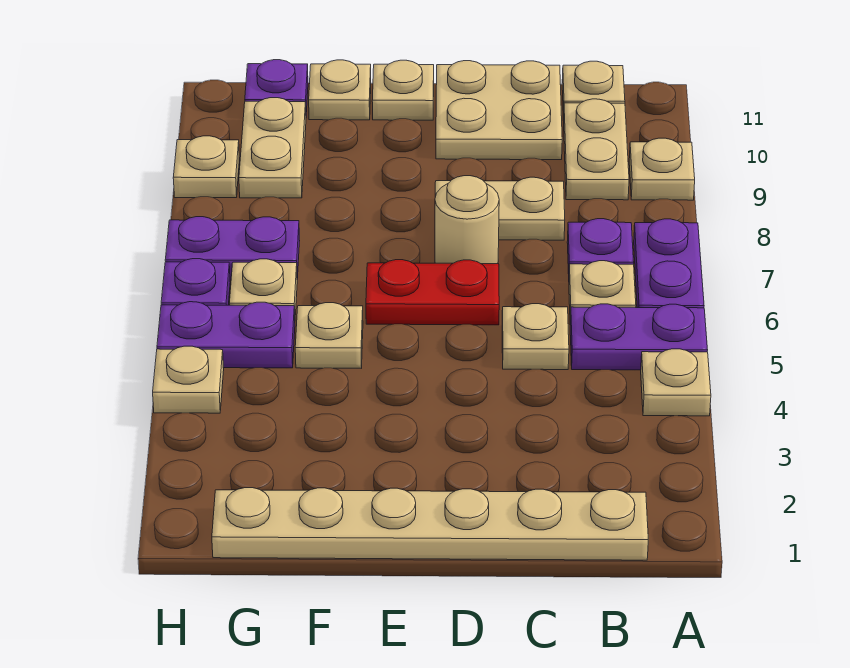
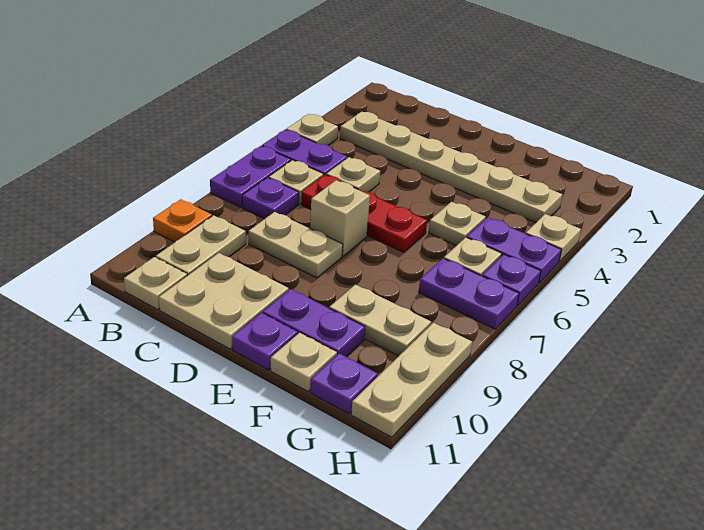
tan plate A9 level 1 -> orange plate A9 level 1
tan plate B1:G1 level 1 -> tan plate B3:G3 level 1
red plate D6:E6 level 1 -> red plate C6:E6 level 1
tan round brick D7 level 1 -> tan brick D7 level 1
none -> purple plate E10:F10 level 1
tan plate E11 level 1 -> purple plate E11 level 1
tan plate G9:G10 level 1 -> tan plate F9:G9 level 1
tan plate H9 level 1 -> tan plate H9:H11 level 1

